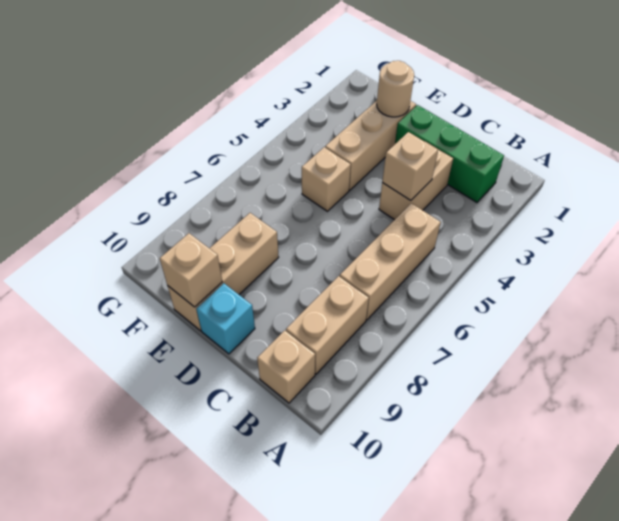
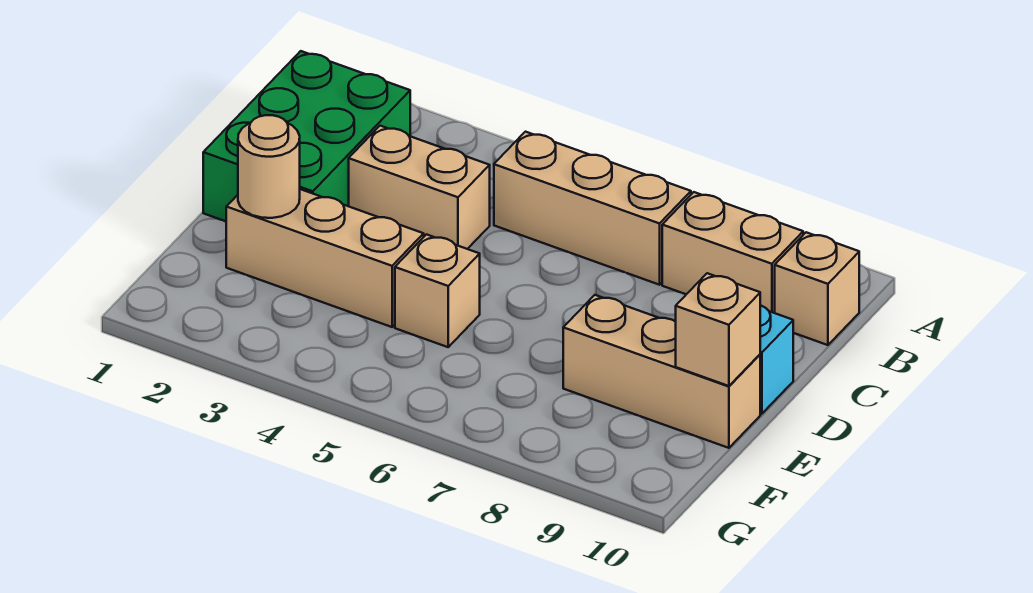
green brick B2:D2 level 1 -> green brick B1:D2 level 1
tan brick C4 level 2 -> none

